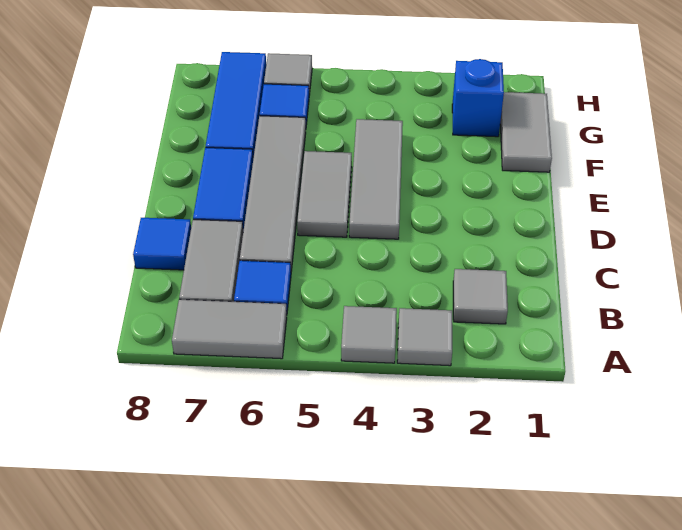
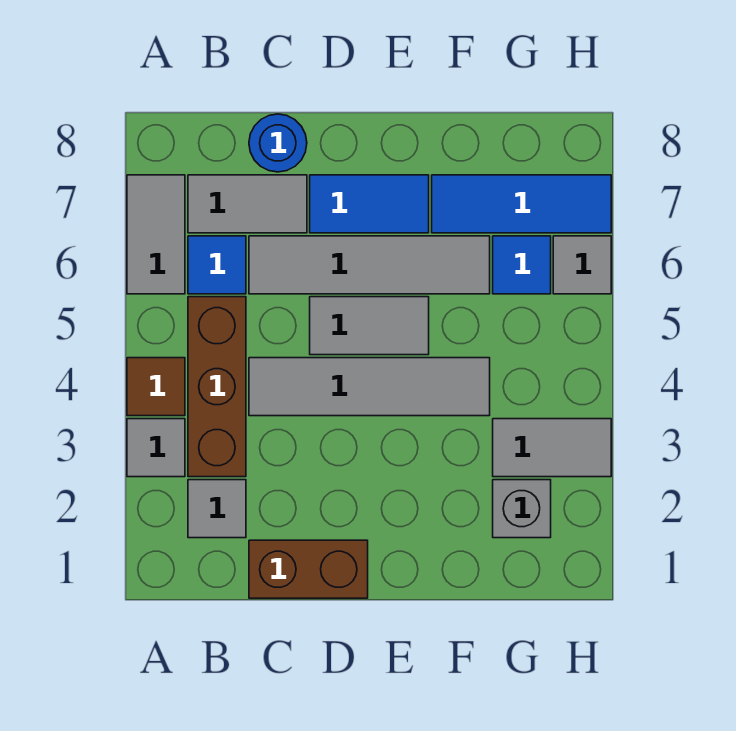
grey tile A4 level 1 -> brown tile A4 level 1
none -> brown brick B3:B5 level 1
none -> brown brick C1:D1 level 1
blue tile C8 level 1 -> blue round brick C8 level 1
grey tile D4:F4 level 1 -> grey tile C4:F4 level 1
grey tile F1:G1 level 1 -> grey tile G3:H3 level 1
blue brick G2 level 1 -> grey brick G2 level 1

